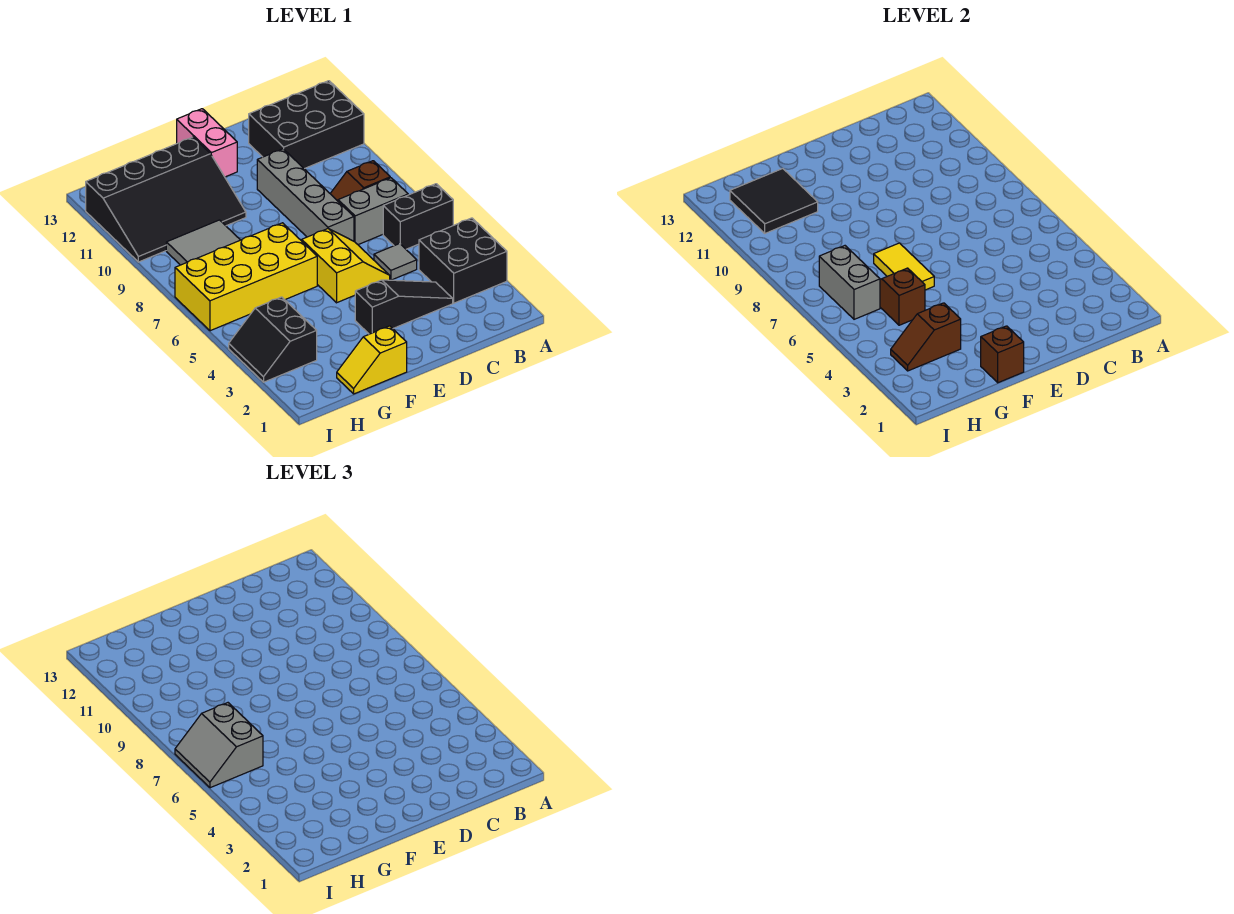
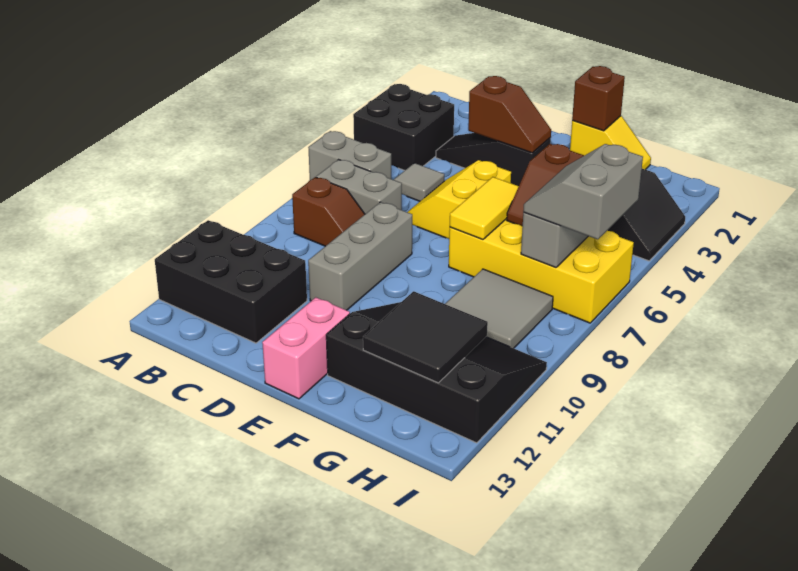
black brick A6:B6 level 1 -> grey brick A6:B6 level 1
grey brick D7:D10 level 1 -> grey brick D8:D10 level 1
brown slope G3:H3 level 2 top G -> brown slope D3:E3 level 2 top D
grey slope H6:I7 level 3 top H -> grey slope H6:I7 level 3 top I

